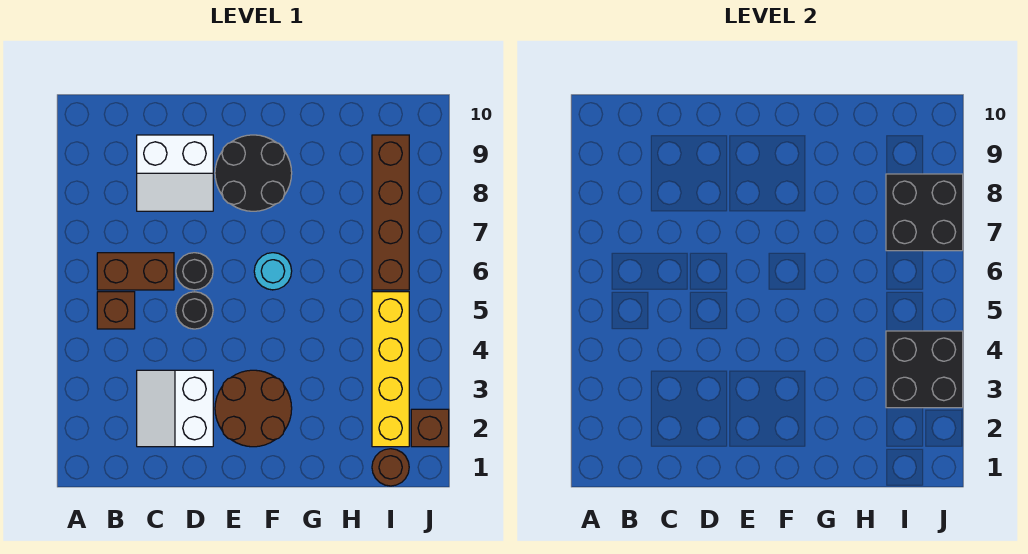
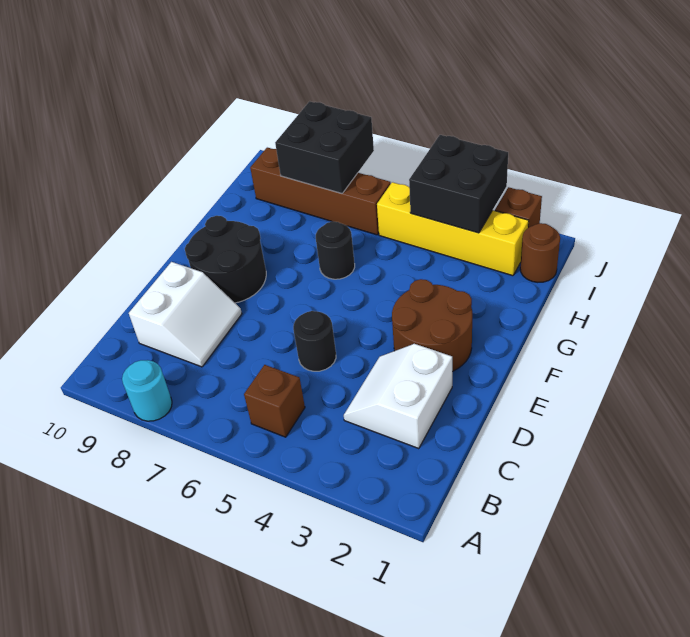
brown brick B6:C6 level 1 -> none
white slope C2:D3 level 1 top D -> white slope C2:D3 level 1 top 2
black round brick D6 level 1 -> black round brick G6 level 1
cyan round brick F6 level 1 -> cyan round brick A8 level 1

